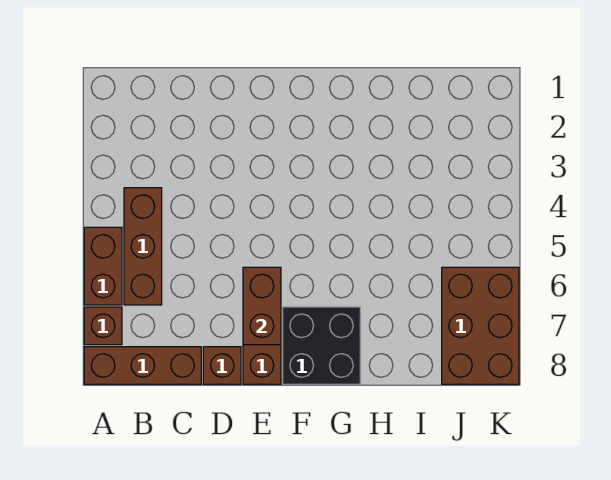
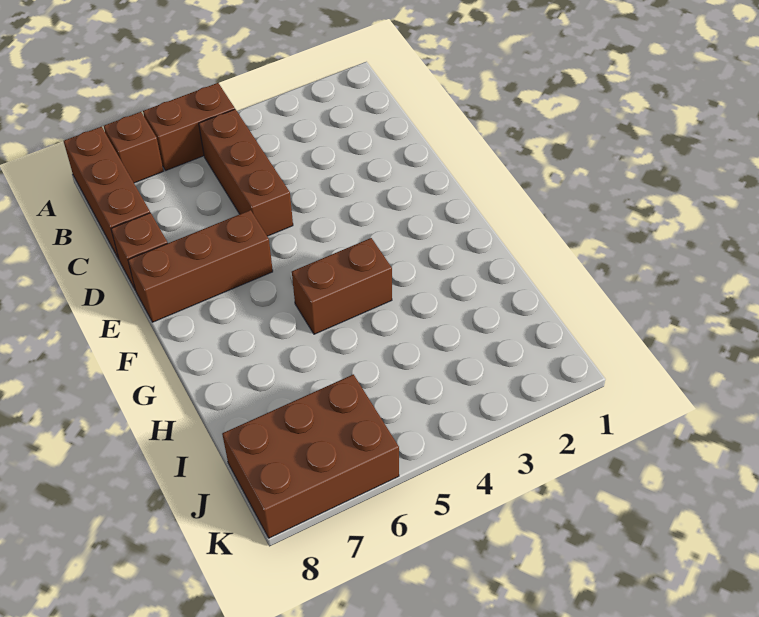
brown brick B4:B6 level 1 -> brown brick B5:D5 level 1
brown brick E6:E7 level 2 -> brown brick G4:G5 level 1
black brick F7:G8 level 1 -> none

